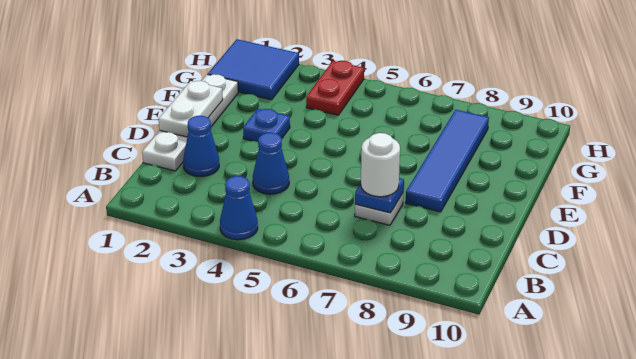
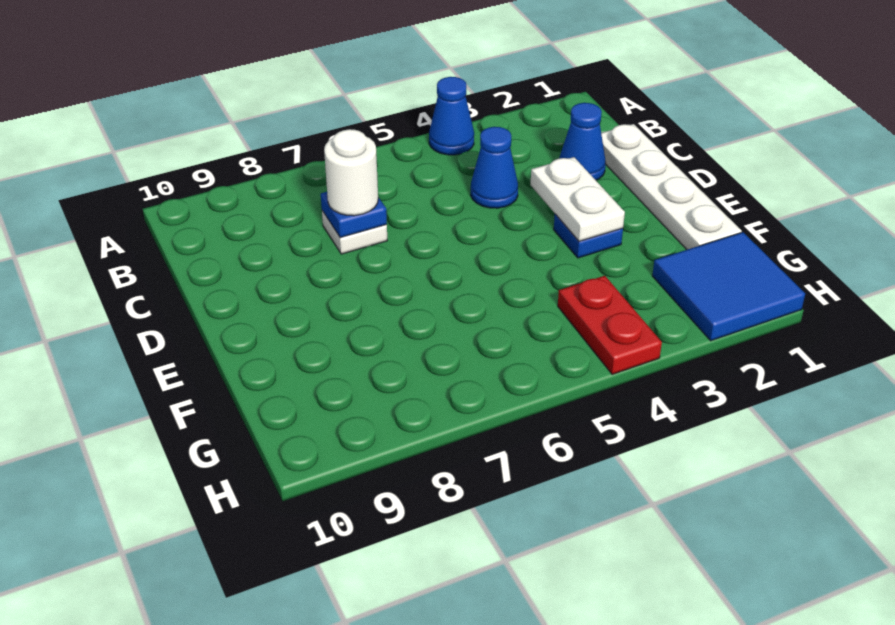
white plate D1:E1 level 2 -> white plate D3:E3 level 2
blue tile D8:G8 level 1 -> none

